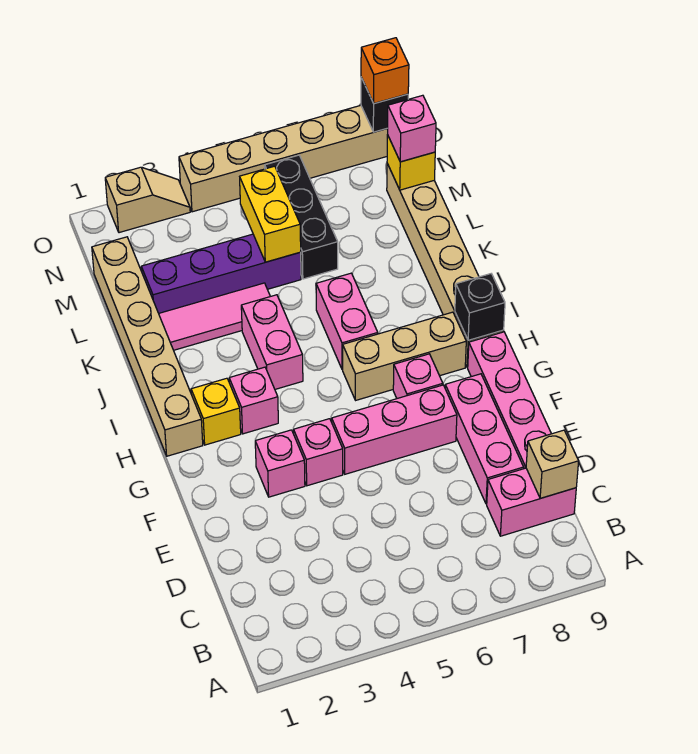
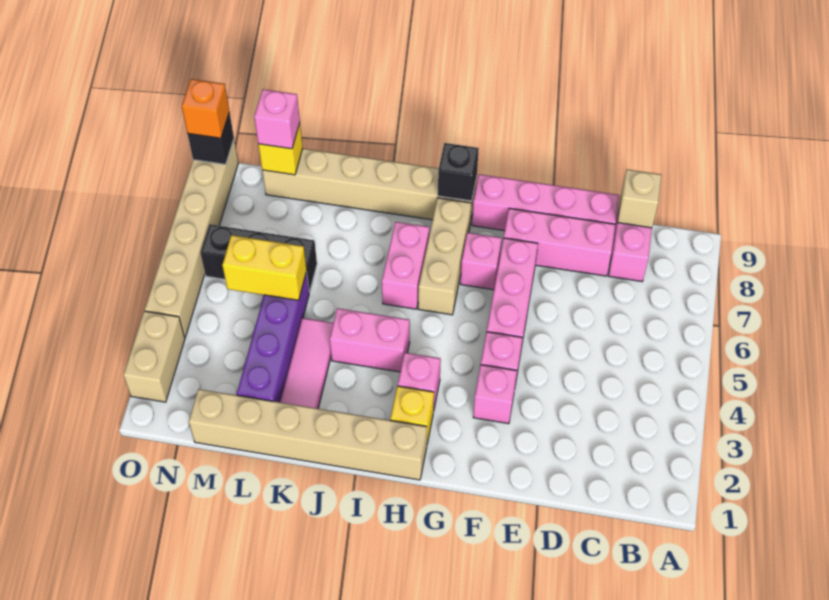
pink brick I6:J6 level 1 -> pink brick I6:I7 level 1
tan slope O2:O3 level 1 top 2 -> tan brick O2:O3 level 1

